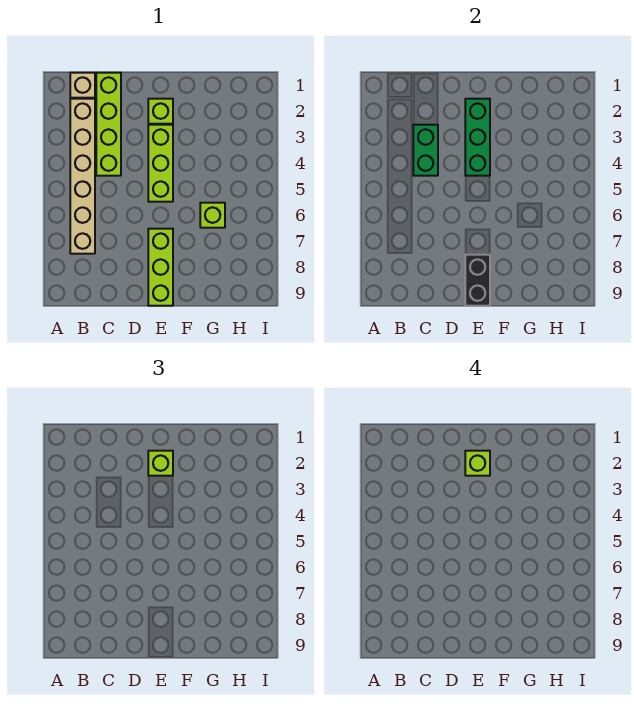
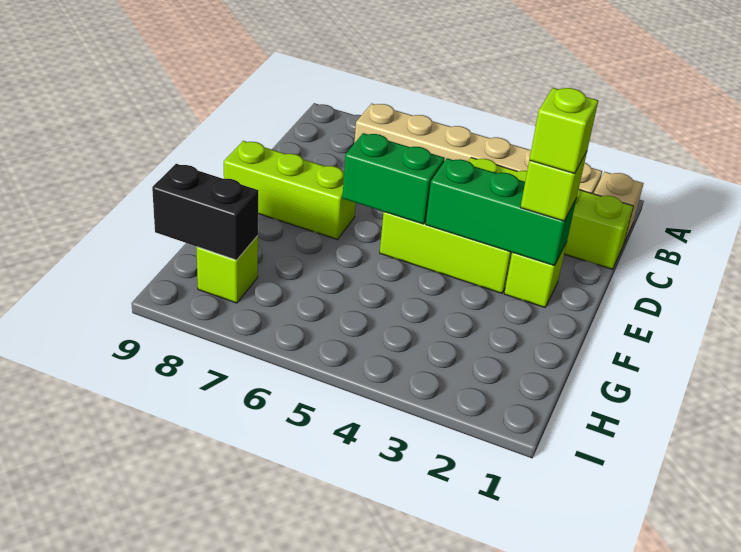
green brick C3:C4 level 2 -> green brick E5:E6 level 2
black brick E8:E9 level 2 -> black brick H8:H9 level 2
lime brick G6 level 1 -> lime brick H8 level 1

